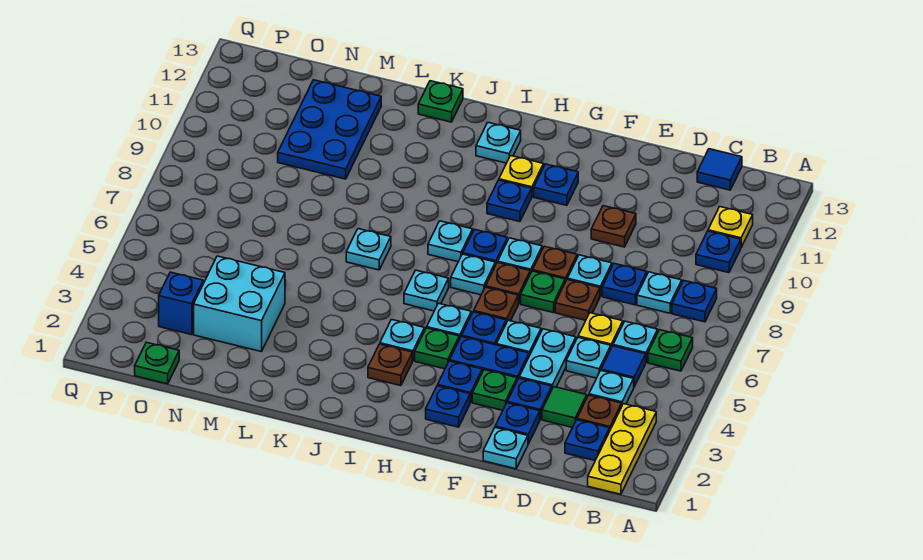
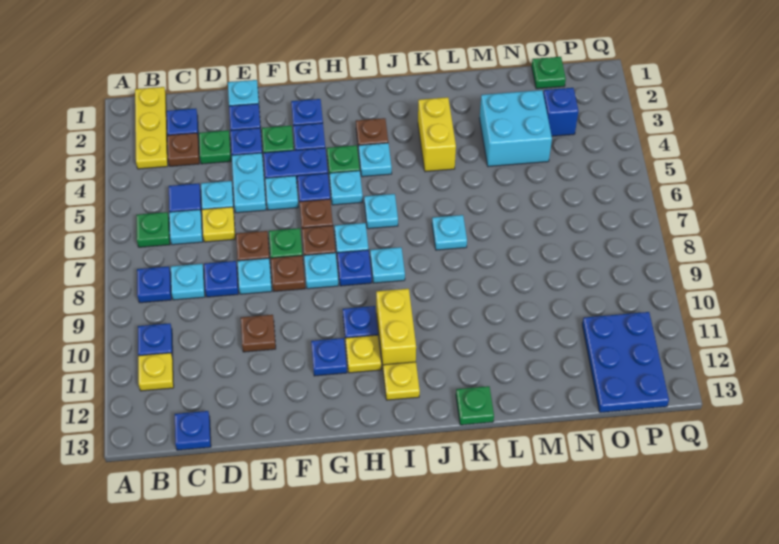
cyan plate C4 level 1 -> none
blue tile C13 level 1 -> blue plate C13 level 1
green tile D3 level 1 -> green plate D3 level 1
none -> yellow brick I10:I11 level 1
cyan plate I12 level 1 -> yellow plate I12 level 1
none -> yellow brick K3:K4 level 1
blue plate M10:N12 level 1 -> blue plate O11:P13 level 1

